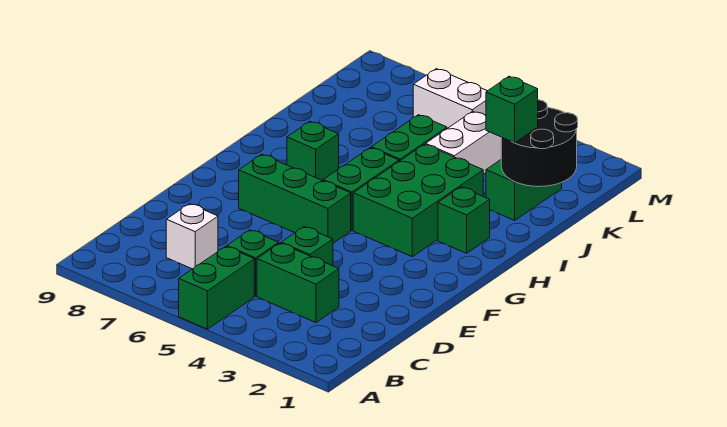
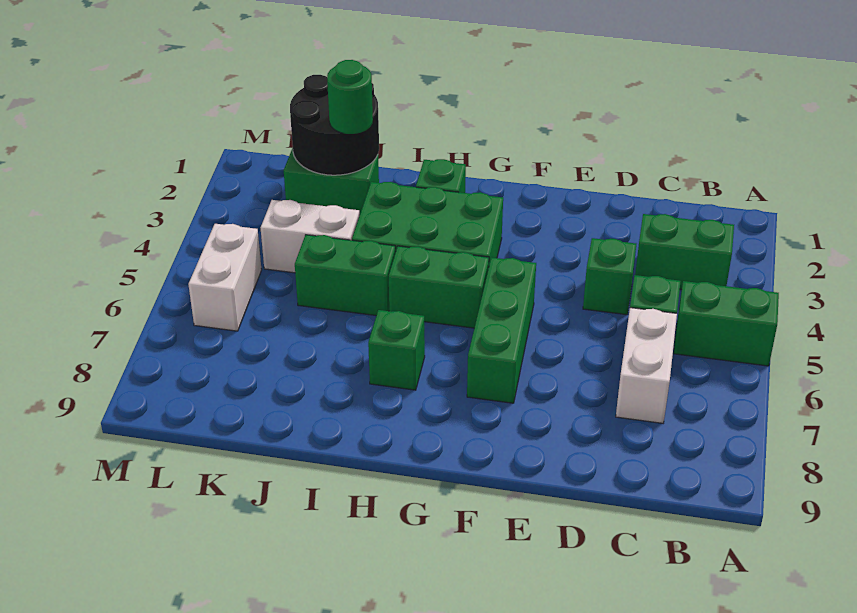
green brick C3:C4 level 1 -> green brick B3:C3 level 1
white brick C7 level 1 -> white brick C6:C7 level 1
green brick J2 level 3 -> green round brick J2 level 3

